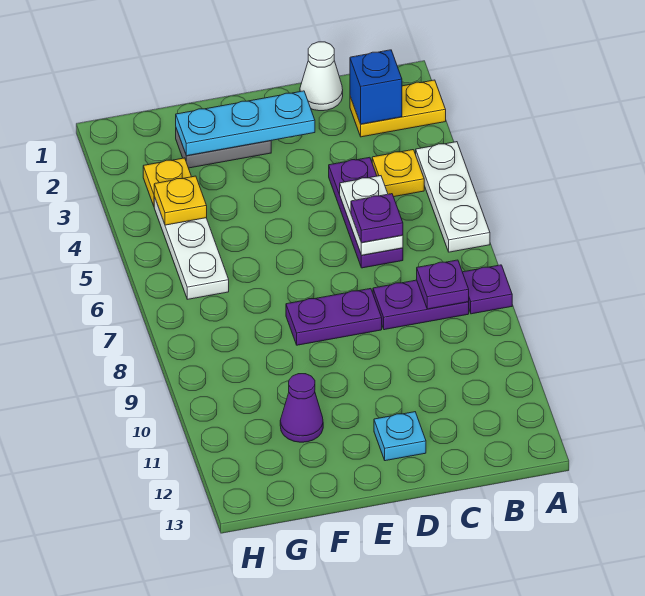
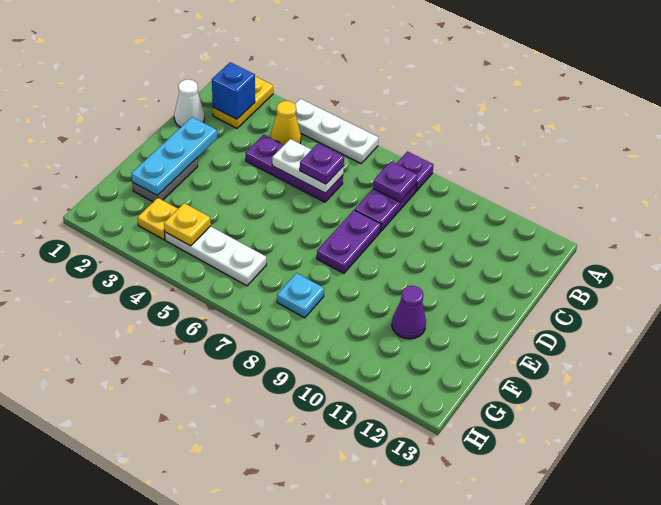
yellow plate B4 level 1 -> yellow cone B4 level 1
cyan plate D12 level 1 -> cyan plate G8 level 1

